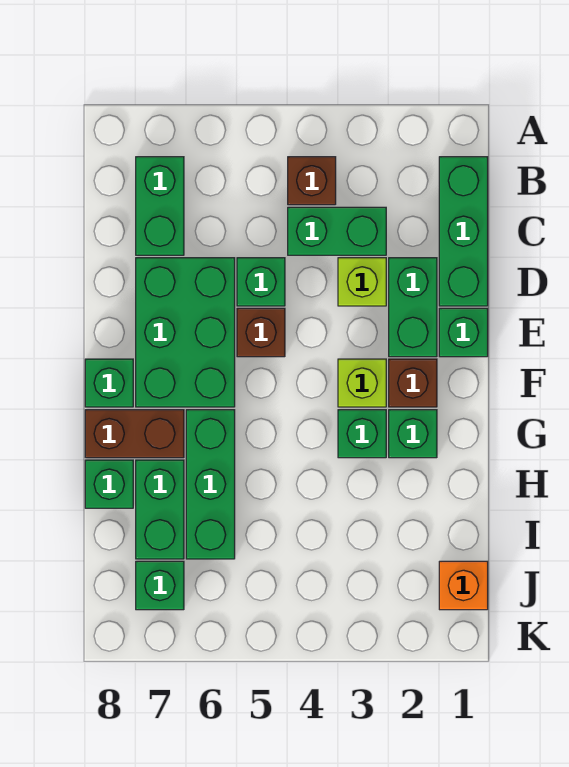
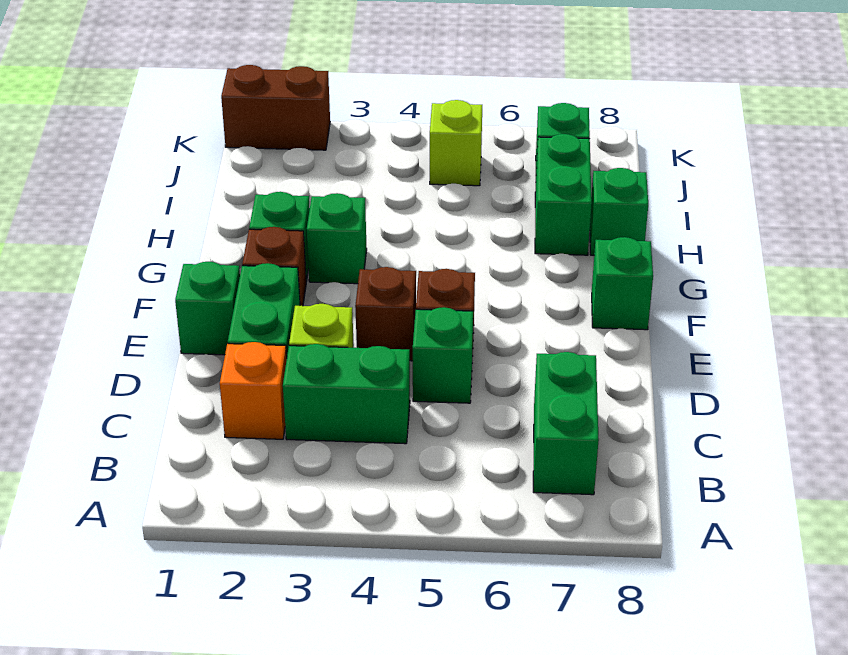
green brick B1:D1 level 1 -> none
brown brick B4 level 1 -> brown brick E4 level 1
green brick D6:F7 level 1 -> none
lime brick F3 level 1 -> lime brick J5 level 1
green brick G6:I6 level 1 -> none
brown brick G7:G8 level 1 -> brown brick K1:K2 level 1
orange brick J1 level 1 -> orange brick C2 level 1

